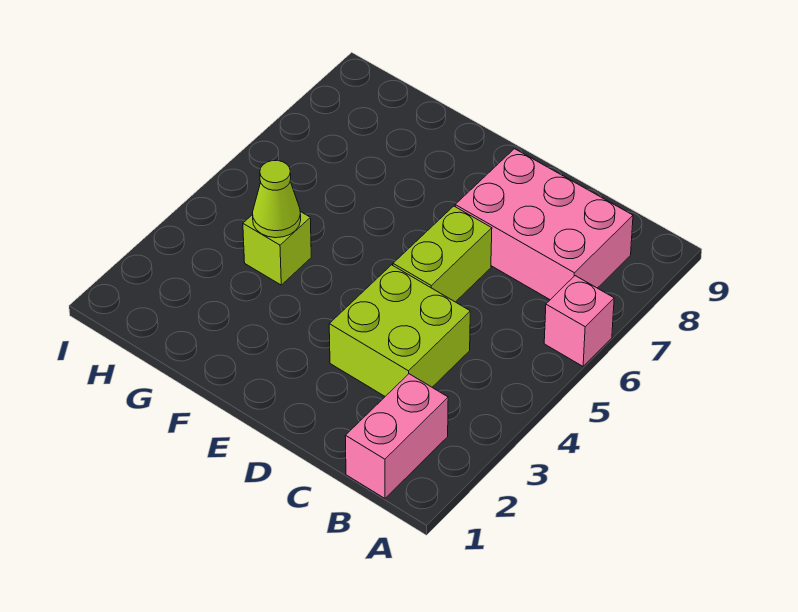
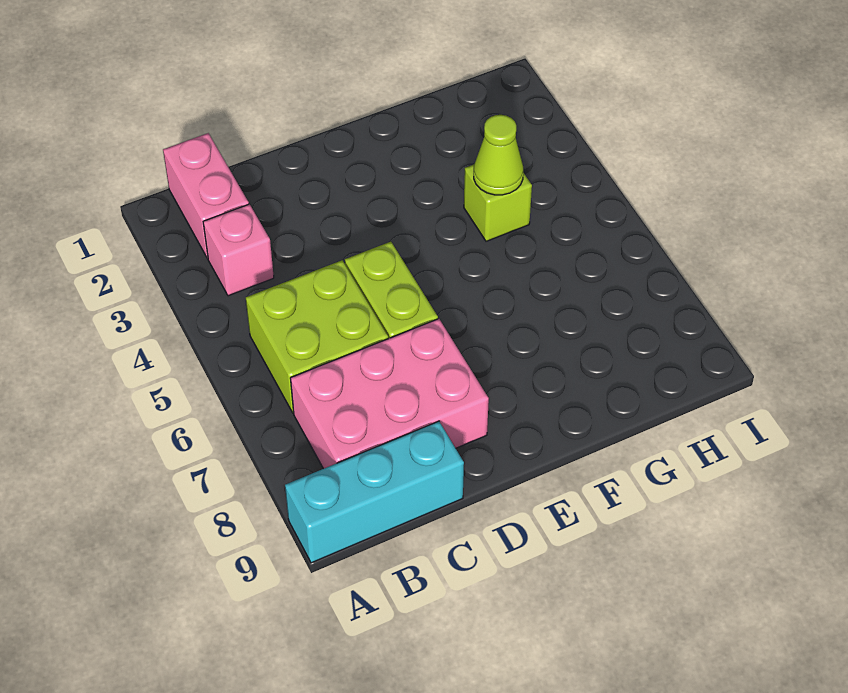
pink brick A6 level 1 -> pink brick B3 level 1
none -> cyan brick A9:C9 level 1
lime brick C3:D4 level 1 -> lime brick B5:C6 level 1

